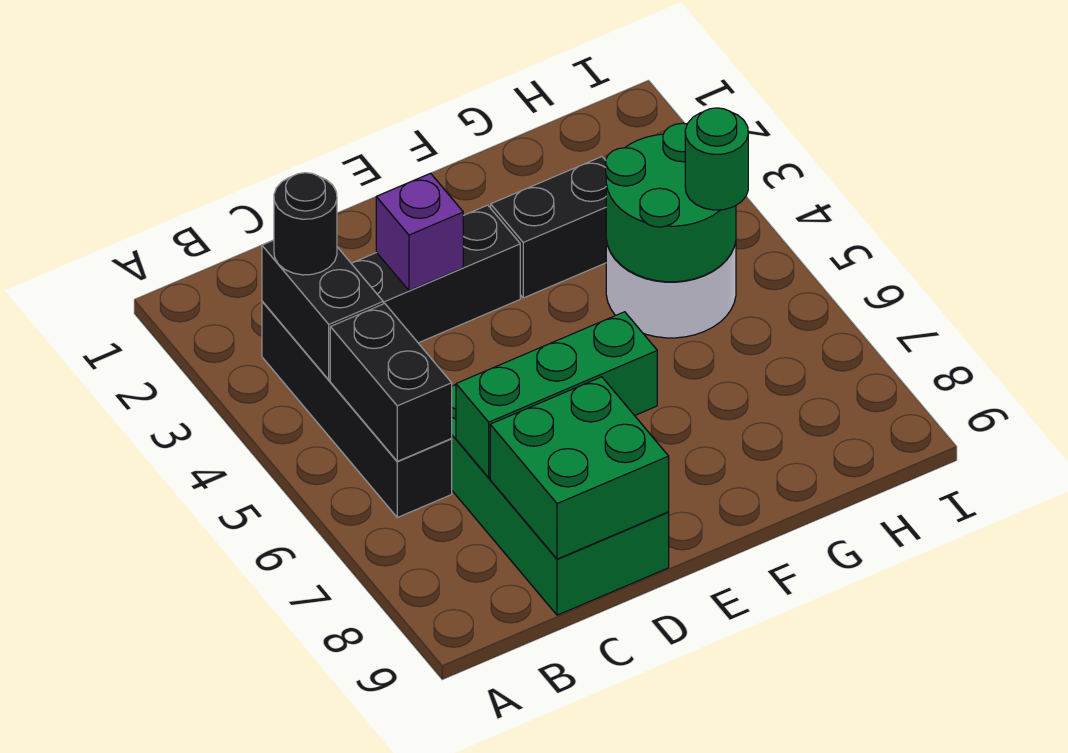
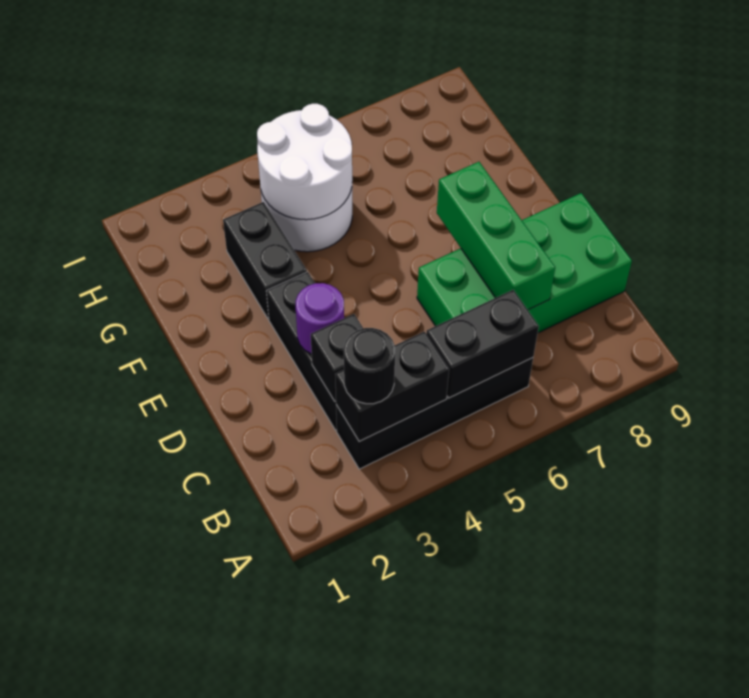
none -> black brick C3 level 2
green brick C8:D9 level 2 -> none
purple brick D3 level 2 -> purple round brick D3 level 2
green round brick G4:H5 level 2 -> white round brick G4:H5 level 2
green round brick H5 level 3 -> none

